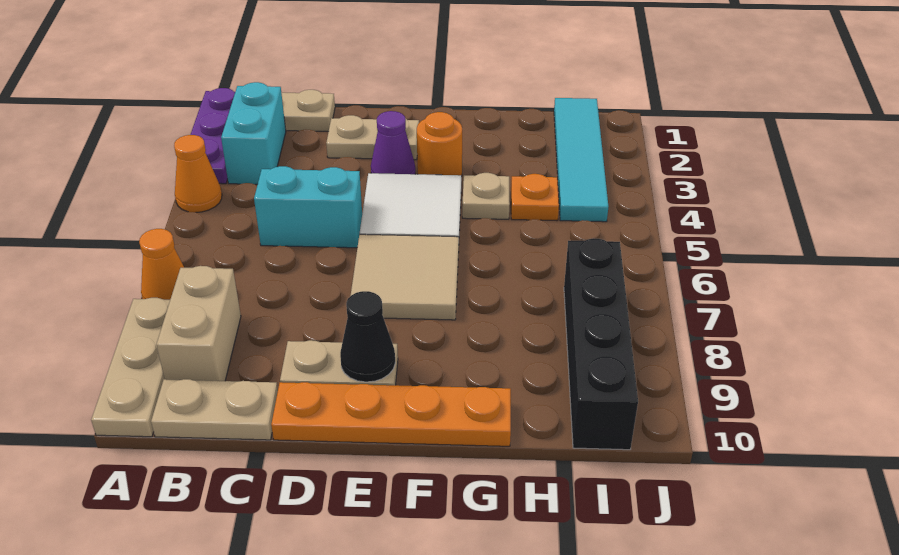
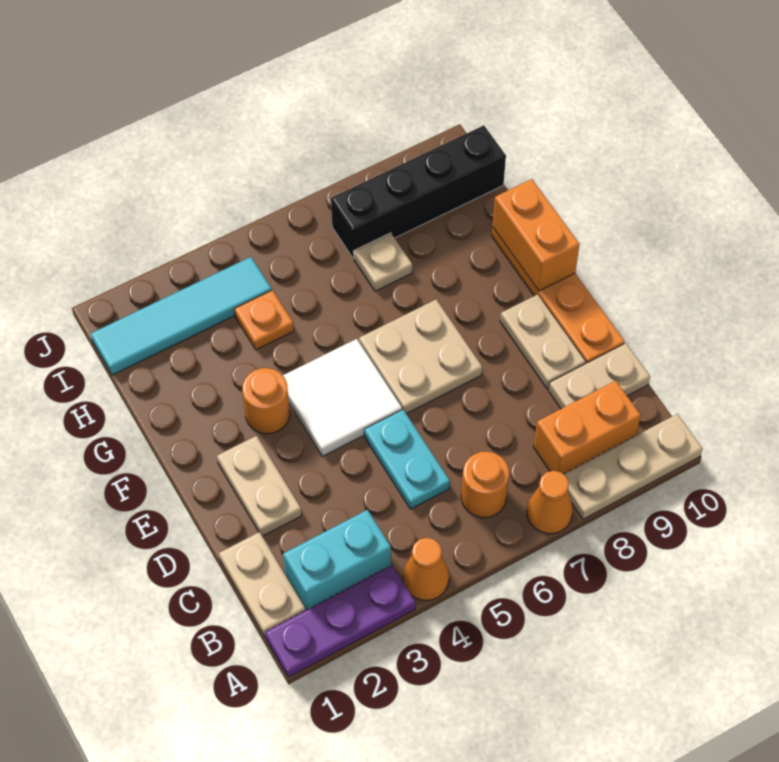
none -> orange round brick B6 level 1
tan brick B8:B9 level 1 -> orange brick B8:B9 level 1
tan plate B10:C10 level 1 -> tan plate C9:C10 level 1
cyan brick C5:D5 level 1 -> cyan plate C5:D5 level 1
purple cone E3 level 1 -> none
tan tile E6:F7 level 1 -> tan plate E6:F7 level 1
black cone E9 level 2 -> none
none -> orange brick F10:G10 level 2
tan plate G4 level 1 -> tan plate H7 level 1

